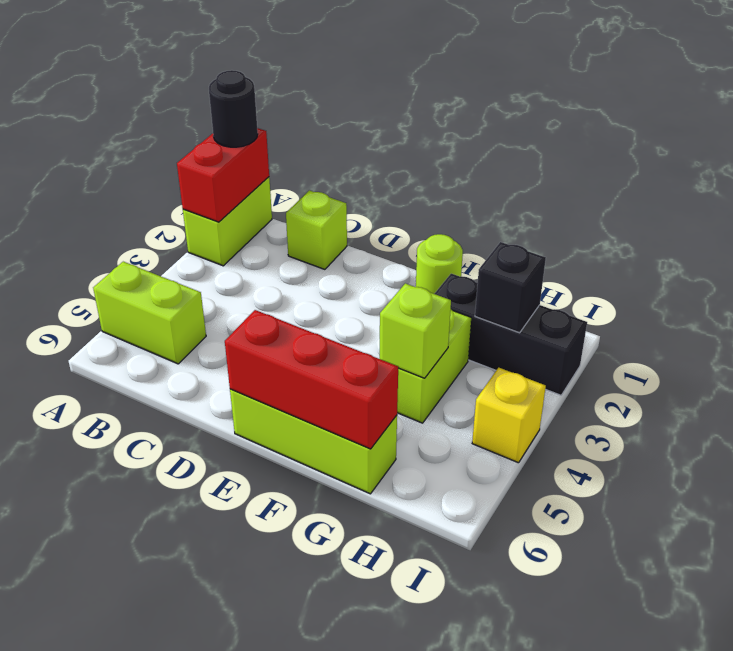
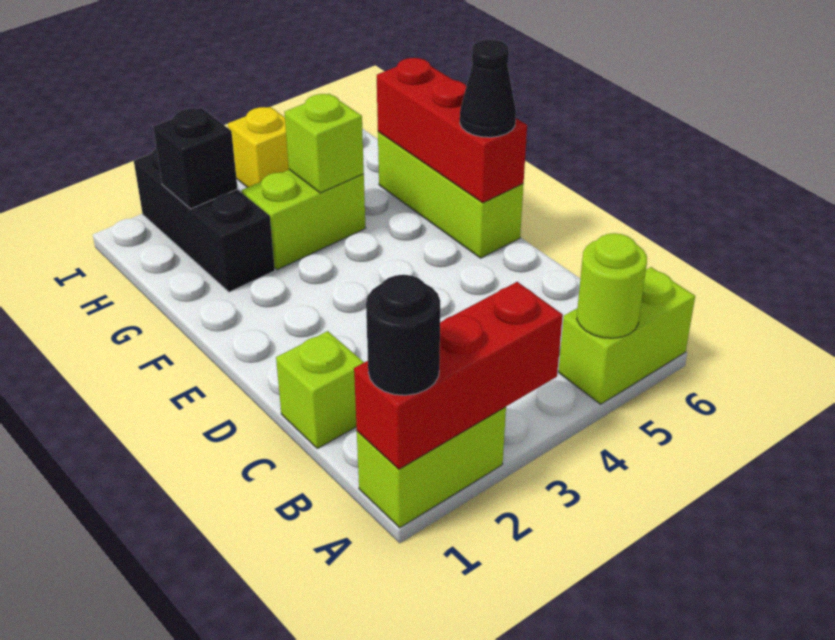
red brick A1:A2 level 2 -> red brick A1:A3 level 2
lime brick A5:B5 level 1 -> lime brick A5:A6 level 1
none -> black cone E6 level 3
lime round brick F1 level 1 -> lime round brick A5 level 2

